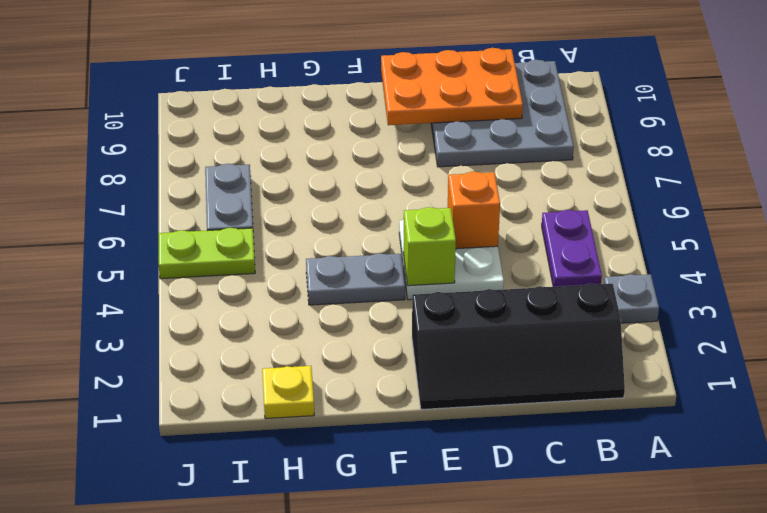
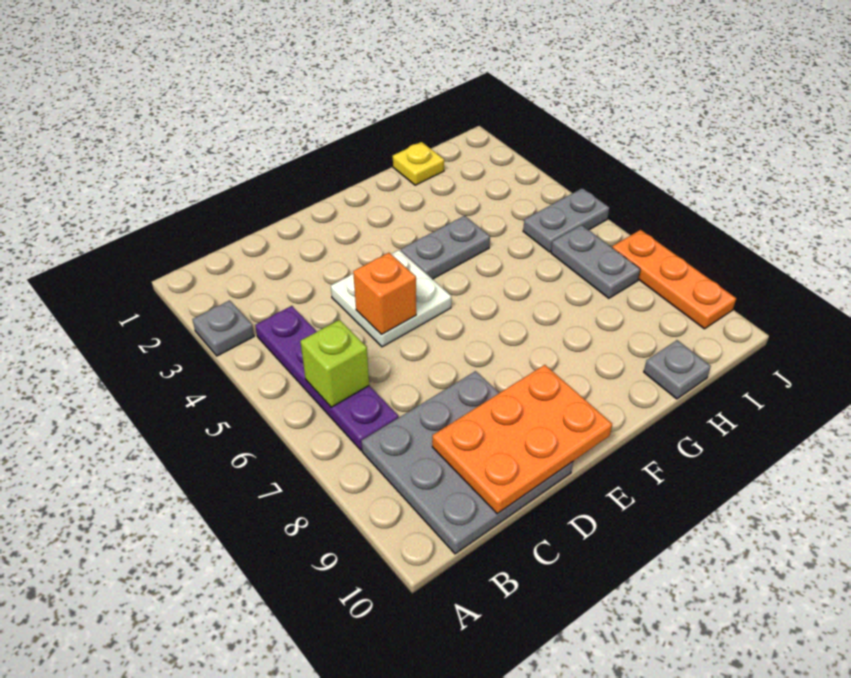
black slope B1:E2 level 1 top 2 -> none
purple plate B4:B5 level 1 -> purple plate B4:B7 level 1
lime brick E4 level 2 -> lime brick B6 level 2
none -> grey plate H10 level 1
lime plate I5:J5 level 1 -> grey plate I5:J5 level 1
none -> orange plate J7:J9 level 1

